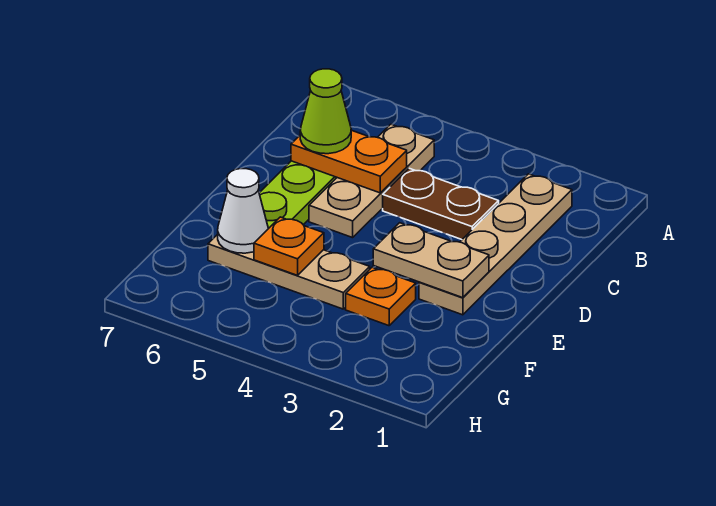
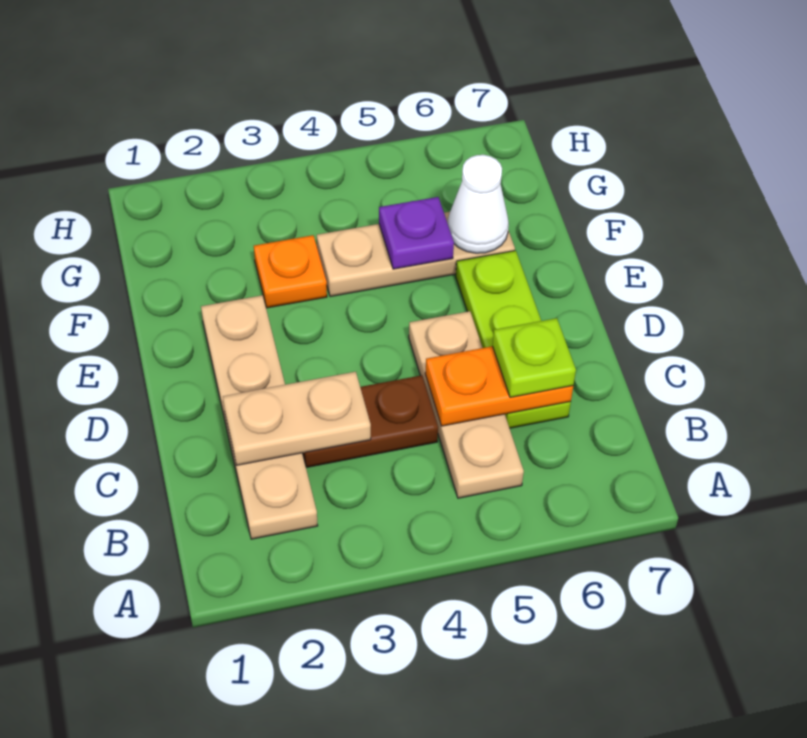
lime cone C6 level 3 -> lime plate C6 level 3
tan plate E2:E3 level 2 -> tan plate C2:C3 level 2
orange plate F5 level 2 -> purple plate F5 level 2

